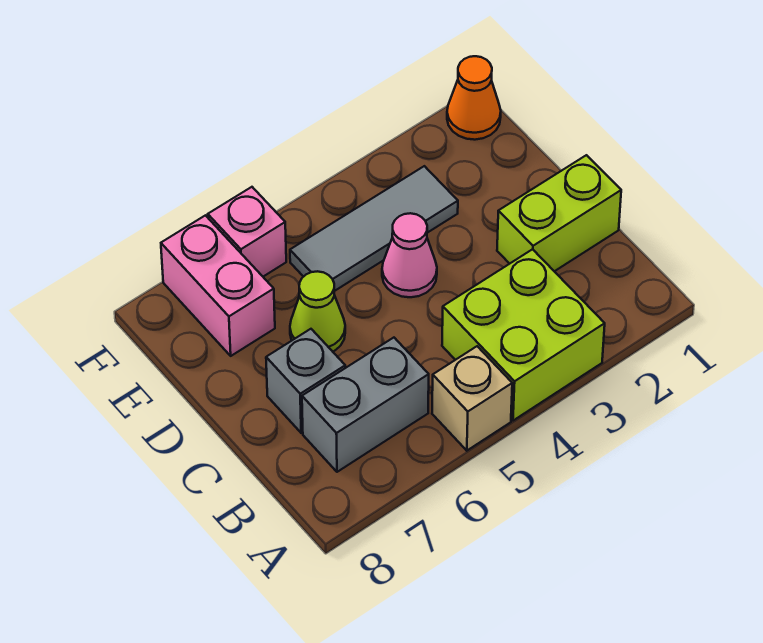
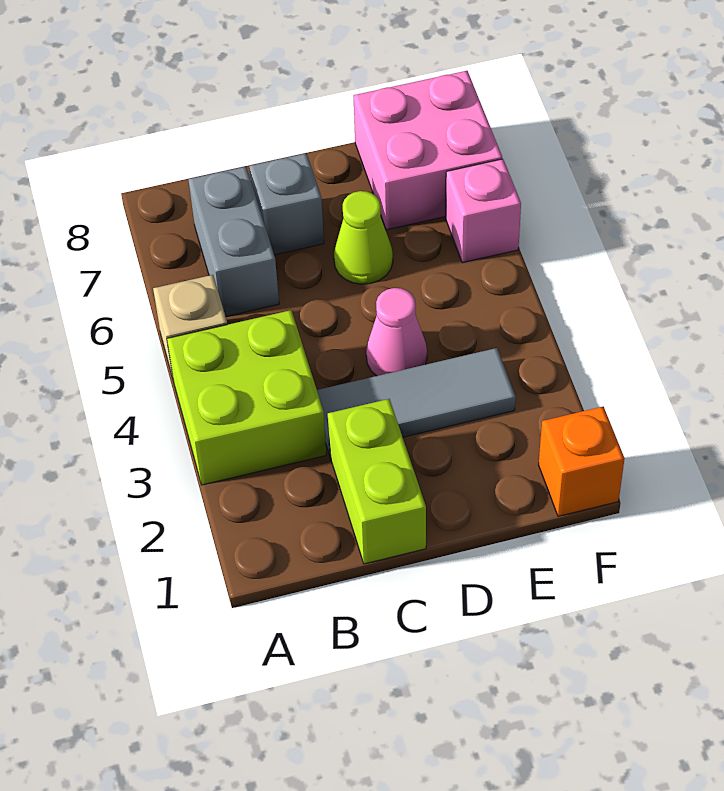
grey tile E3:E5 level 1 -> grey tile C3:E3 level 1
pink brick E7:F7 level 1 -> pink brick E7:F8 level 1
orange cone F1 level 1 -> orange brick F1 level 1

